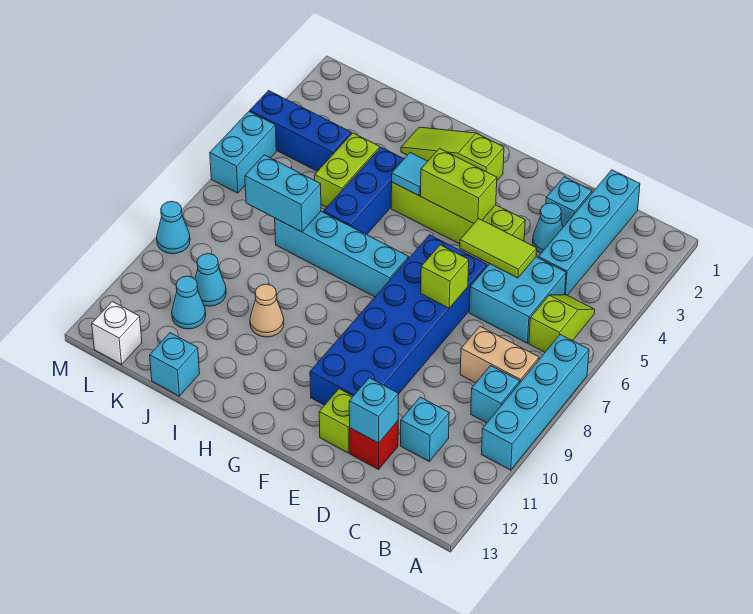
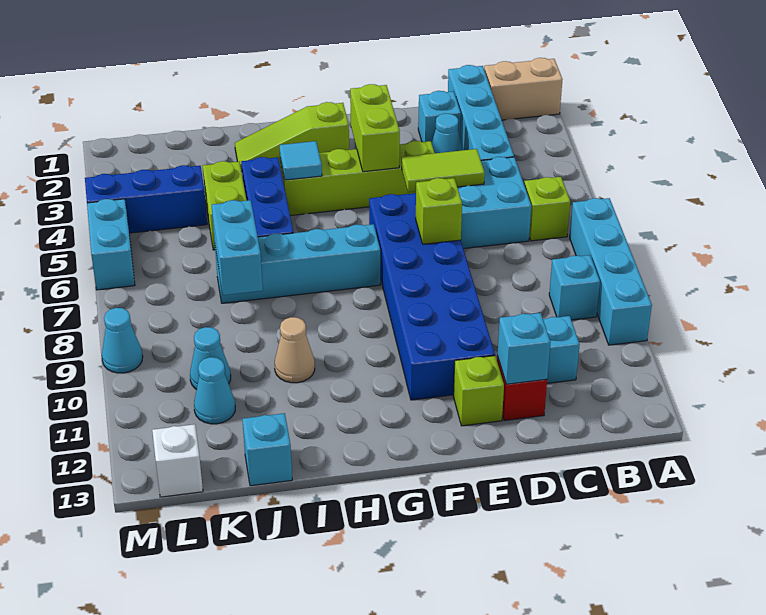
tan brick B8:C8 level 1 -> tan brick A1:B1 level 1
lime brick F4:G4 level 2 -> lime brick F3:F4 level 2
cyan brick J7:K7 level 2 -> cyan brick J7:J8 level 2

